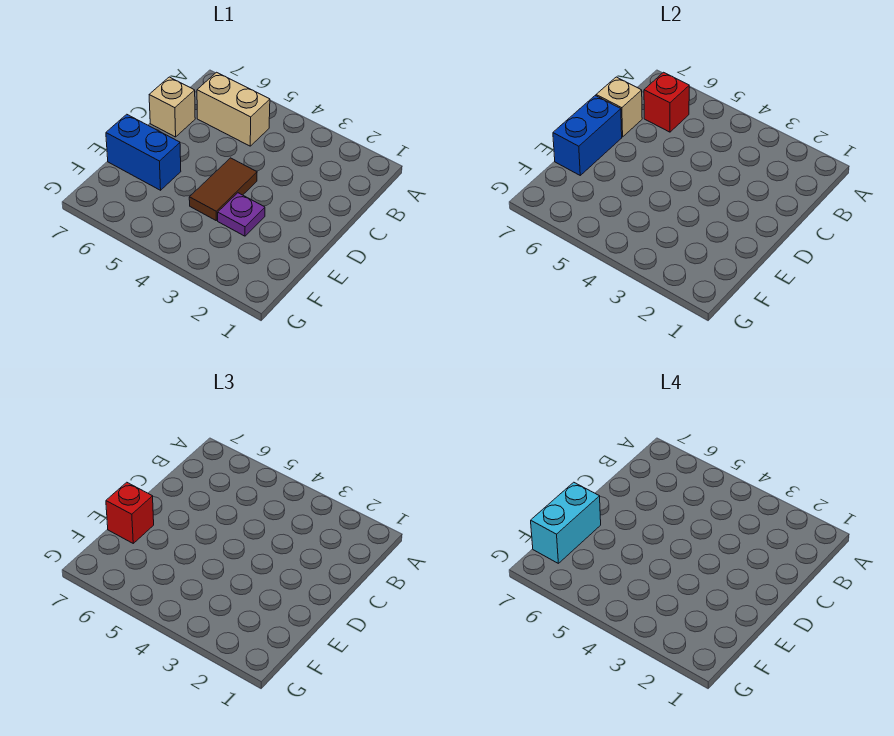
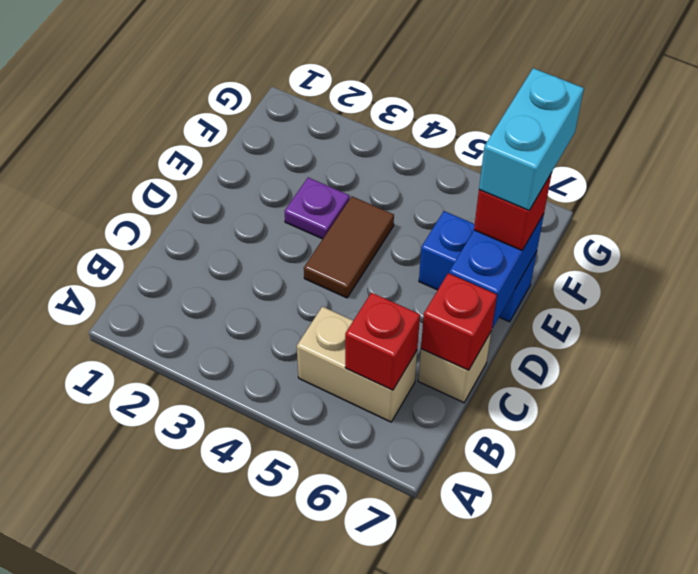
tan brick C7 level 2 -> red brick C7 level 2

